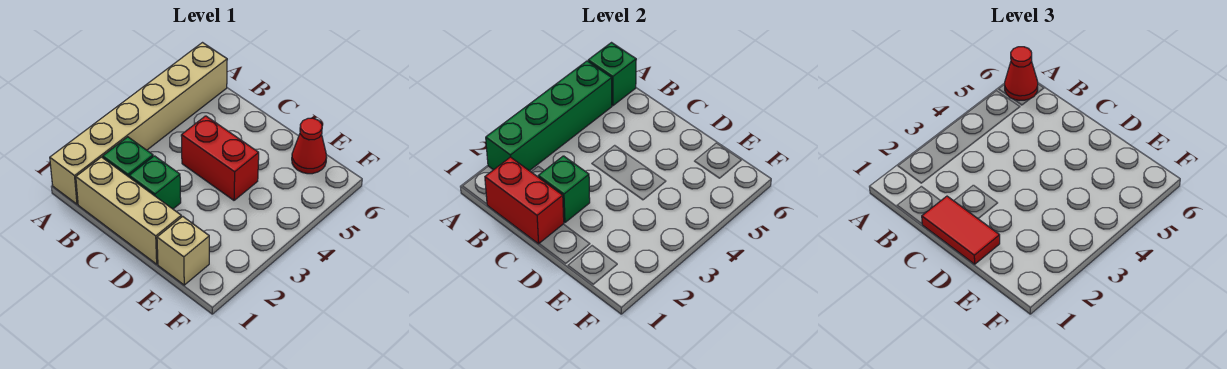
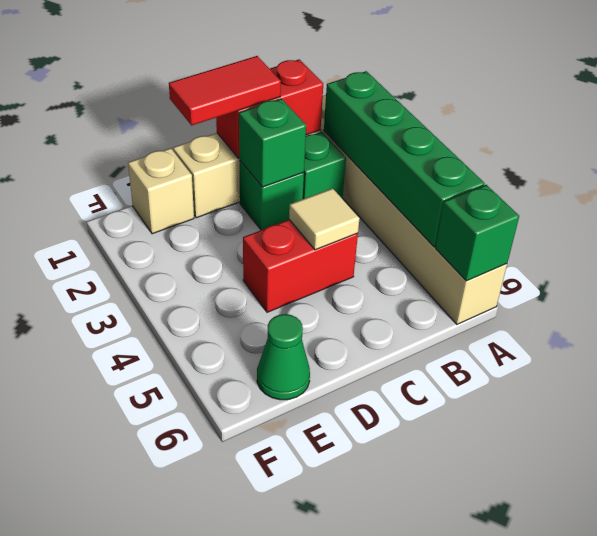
red cone A6 level 3 -> none
none -> tan tile C4 level 2
red cone E6 level 1 -> green cone E6 level 1

